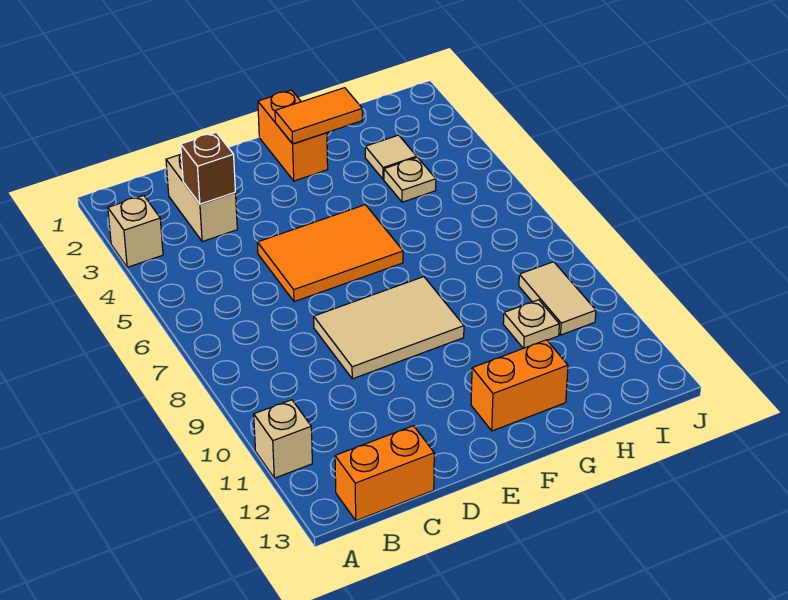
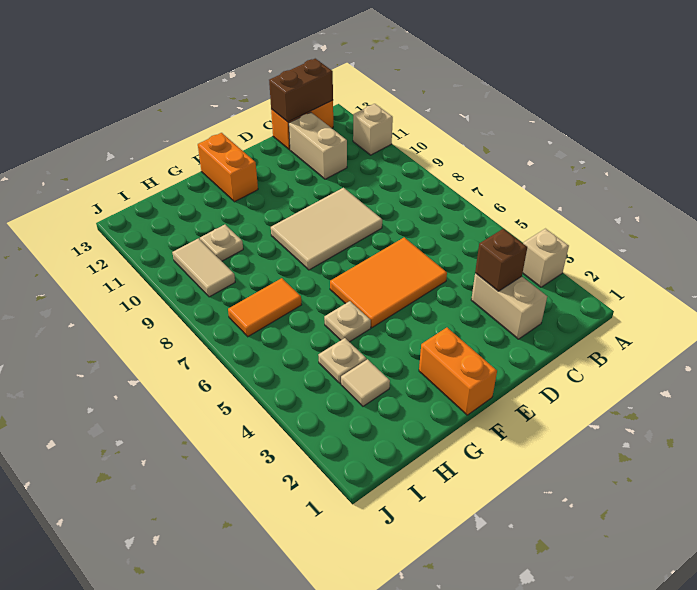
none -> brown brick B13:C13 level 2
none -> tan brick C11:C12 level 1
orange tile F2:G2 level 2 -> orange tile H7:I7 level 1
orange brick F12:G12 level 1 -> orange brick F12:F13 level 1
none -> tan plate G5 level 1

